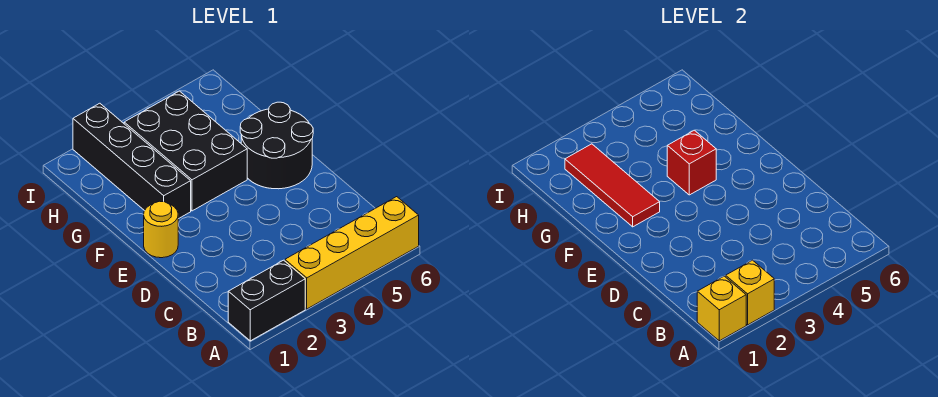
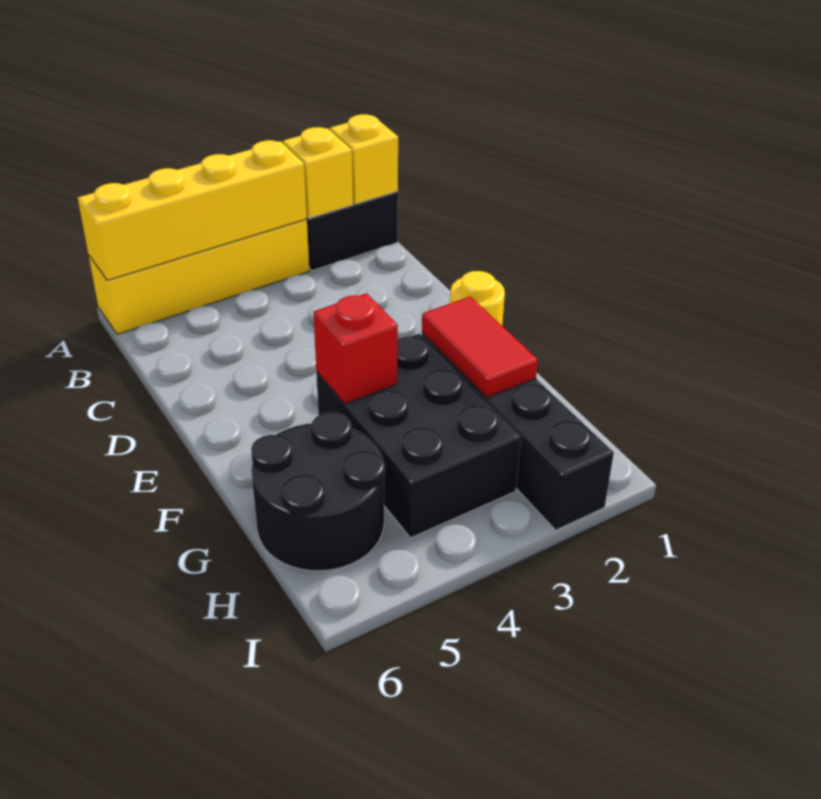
none -> yellow brick A3:A6 level 2
black round brick E5:F6 level 1 -> black round brick G5:H6 level 1
red tile F2:H2 level 2 -> red tile F2:G2 level 2

